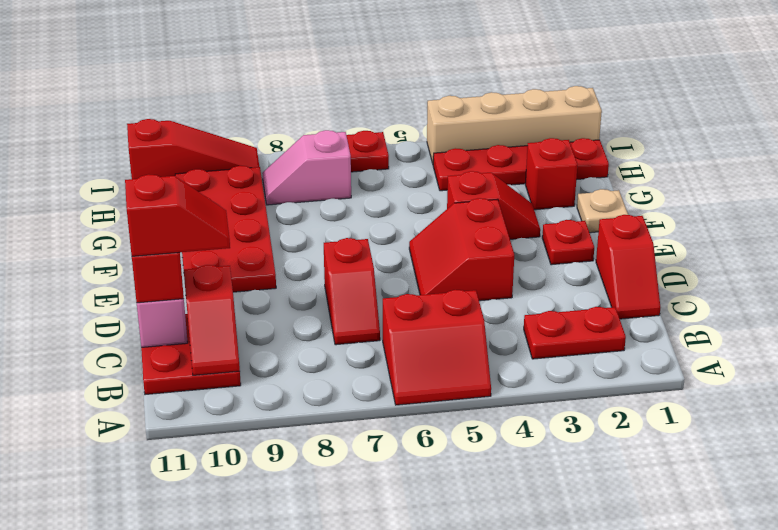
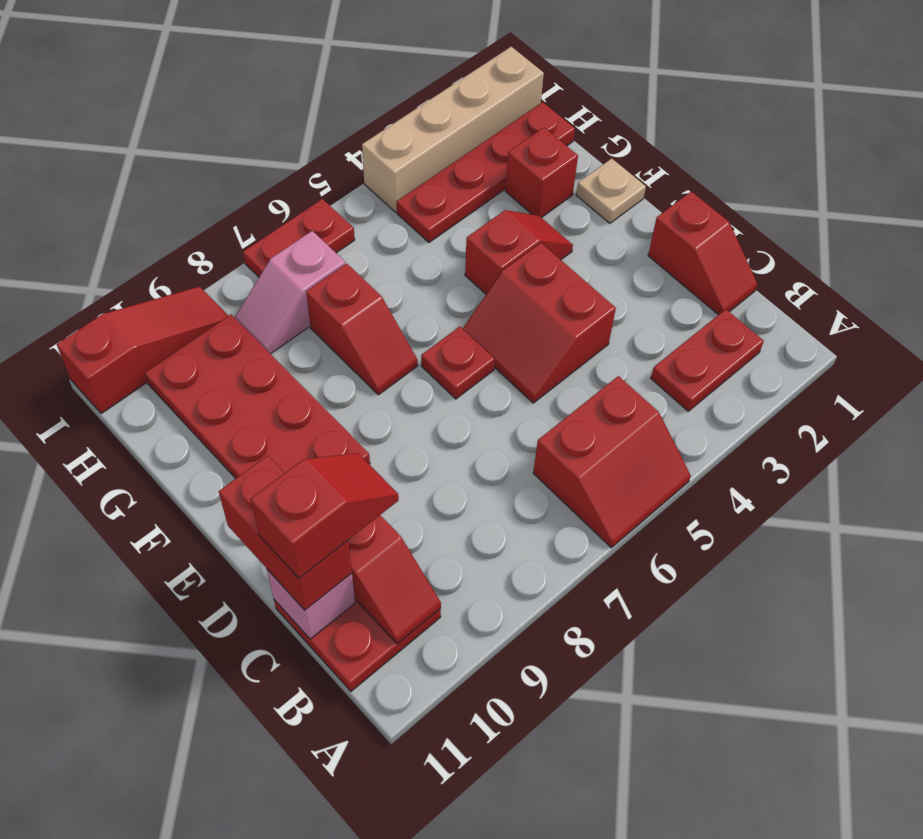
red slope C7:D7 level 1 top D -> red slope F7:G7 level 1 top G
red plate E2 level 1 -> red plate E6 level 1

